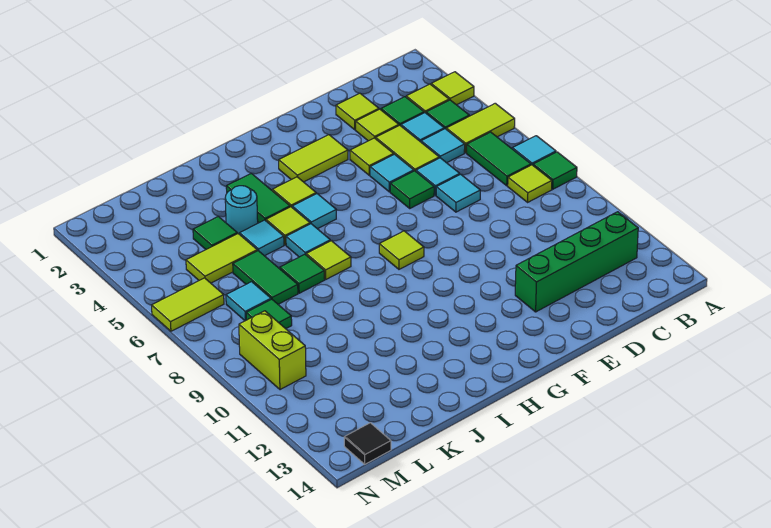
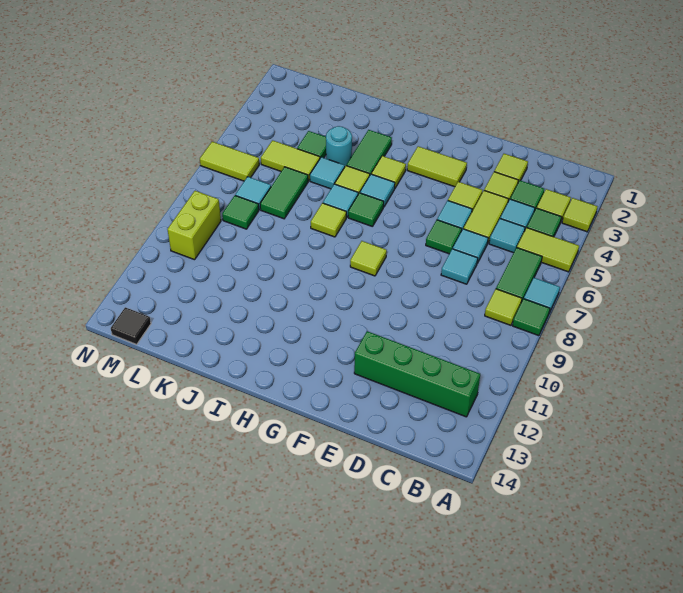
green tile J7 level 1 -> green tile H6 level 1

